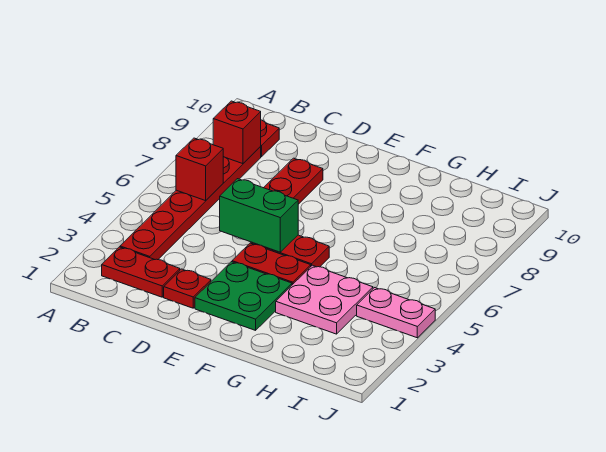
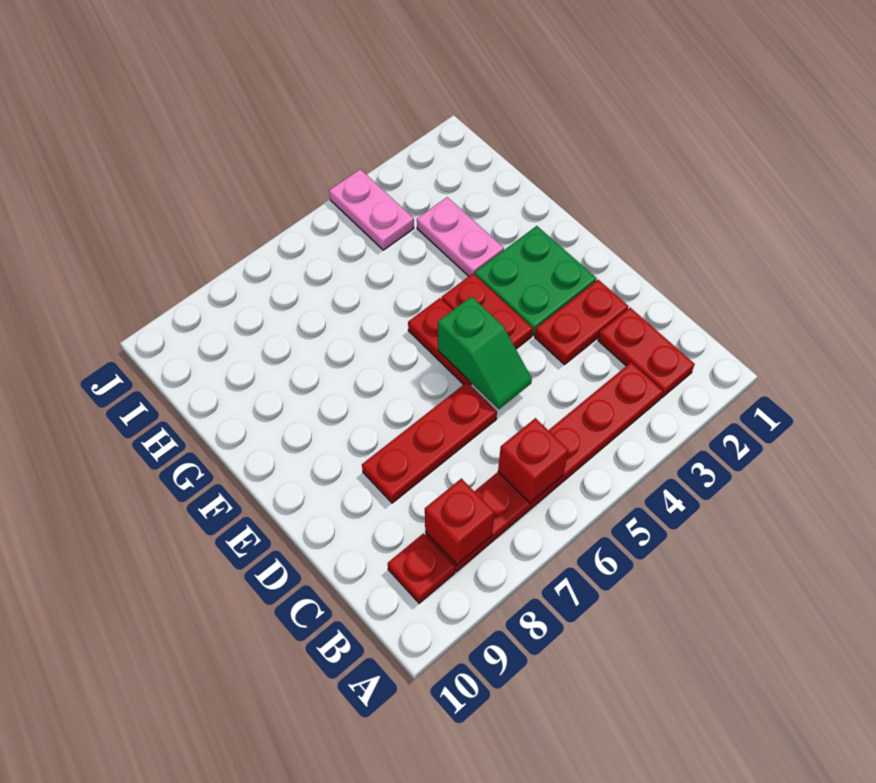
red plate D2 level 1 -> red plate D2:D3 level 1
green brick D5:E5 level 2 -> green slope D5:E5 level 2 top E
pink plate G3:H4 level 1 -> pink plate G3:H3 level 1

